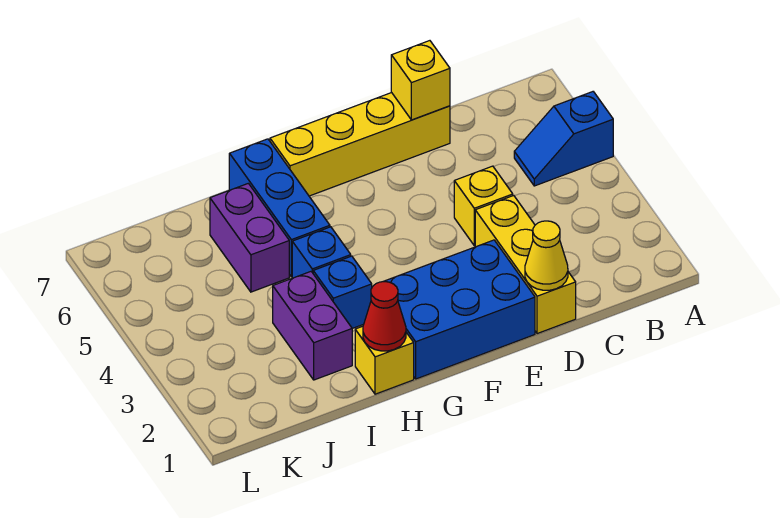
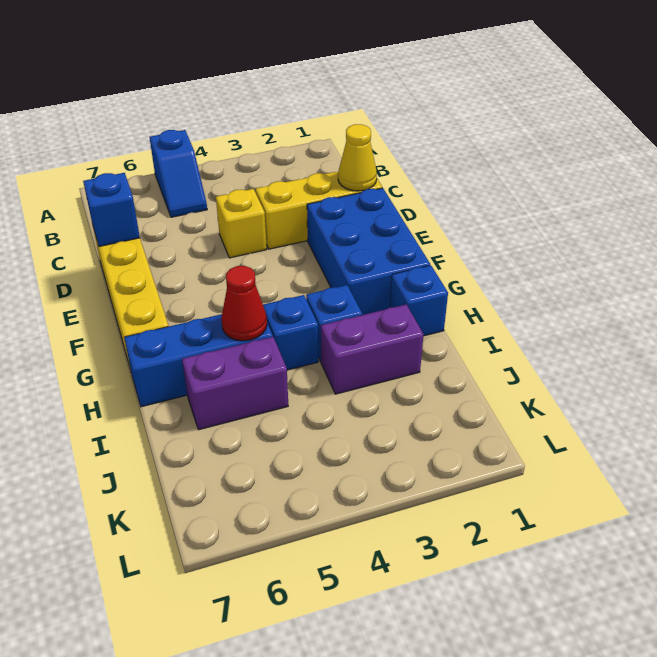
yellow brick D7 level 2 -> blue brick D7 level 2
yellow brick H1 level 1 -> blue brick H1 level 1
red cone H1 level 2 -> red cone H5 level 2

